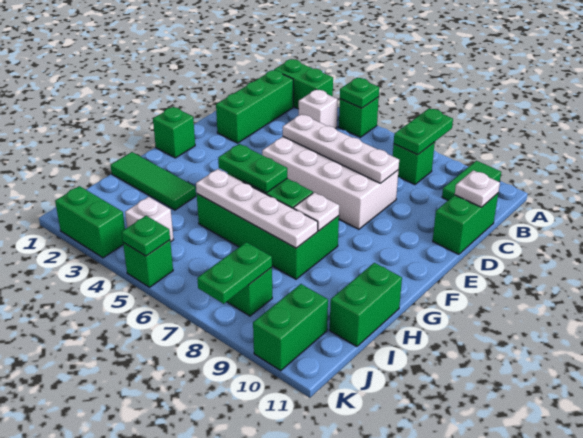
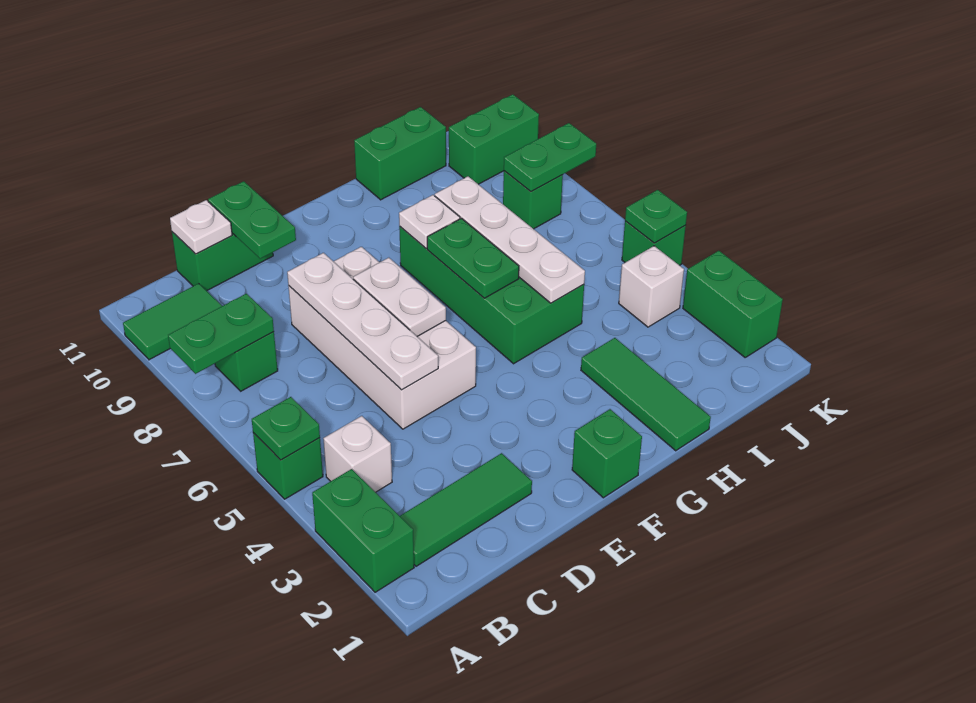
green brick B2:D2 level 1 -> green tile B2:D2 level 1
none -> white plate E6:E7 level 2
green plate G5:G6 level 3 -> green plate D10:D11 level 2

